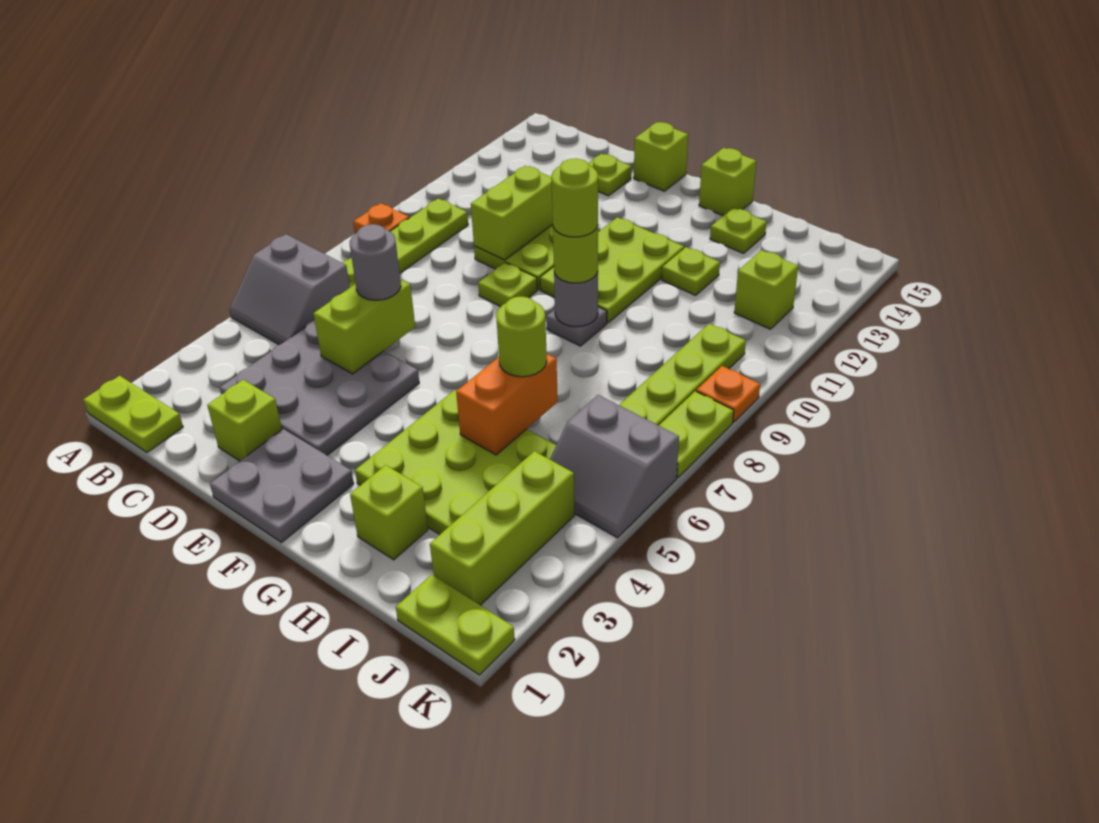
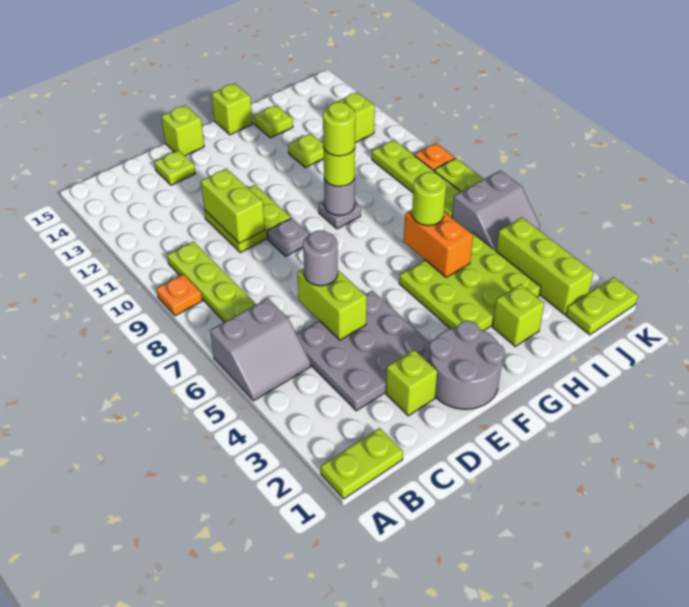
grey plate E1:F2 level 1 -> grey round brick E1:F2 level 1
lime plate E9 level 1 -> grey plate E9 level 1
lime plate F10:G12 level 1 -> none

